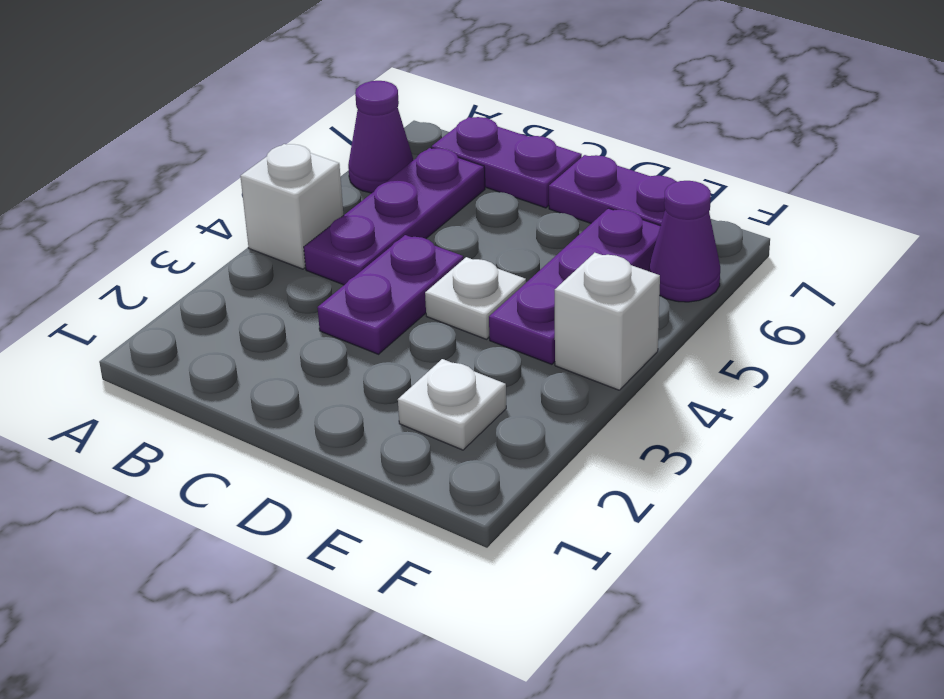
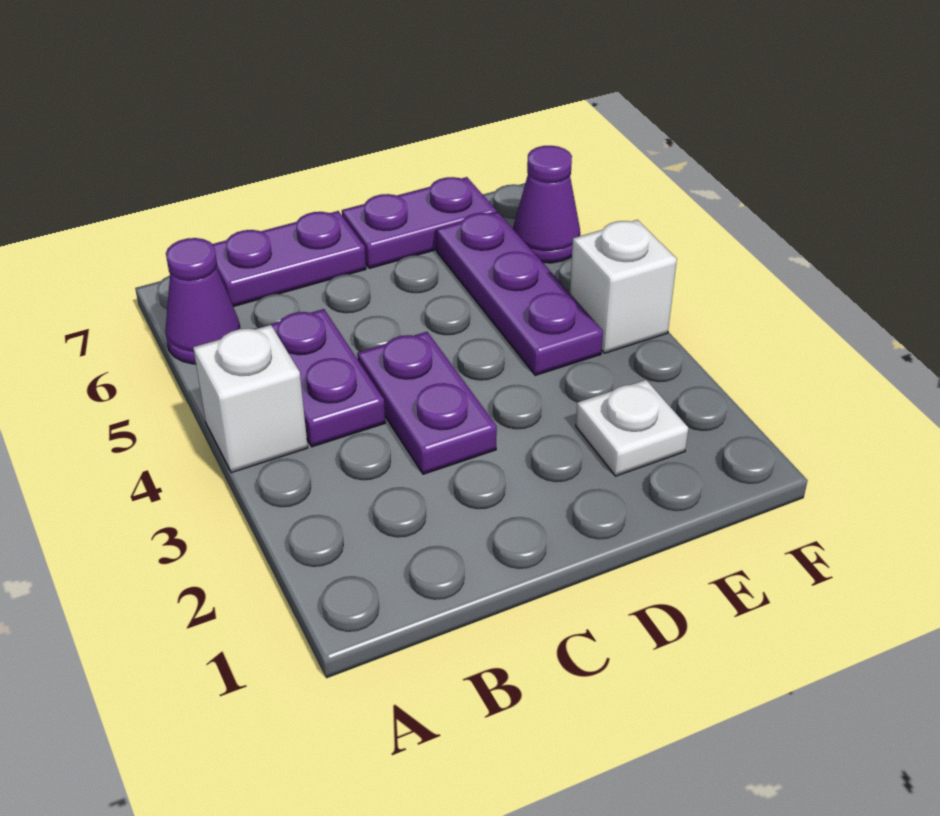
purple plate B4:B6 level 1 -> purple plate B4:B5 level 1
white plate D4 level 1 -> none

